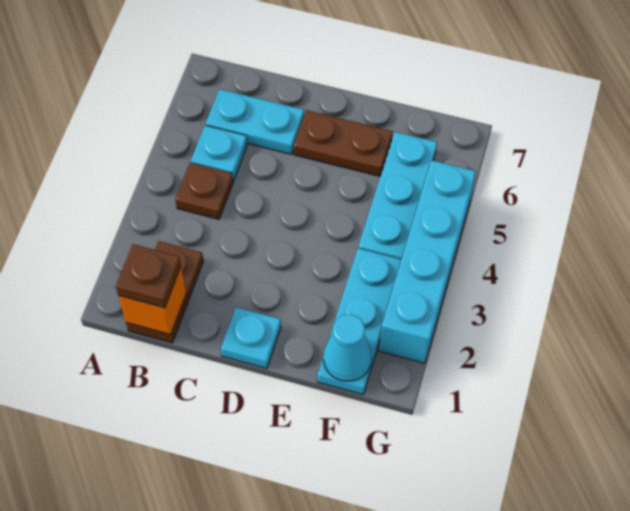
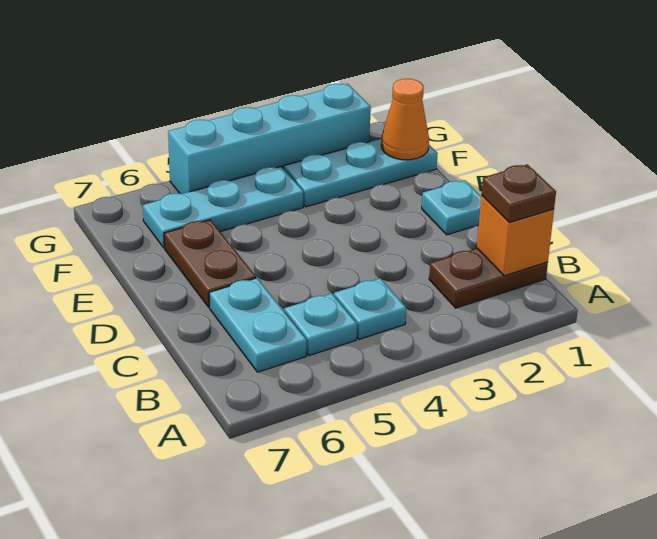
brown plate B4 level 1 -> cyan plate B4 level 1
cyan cone F1 level 2 -> orange cone F1 level 2

